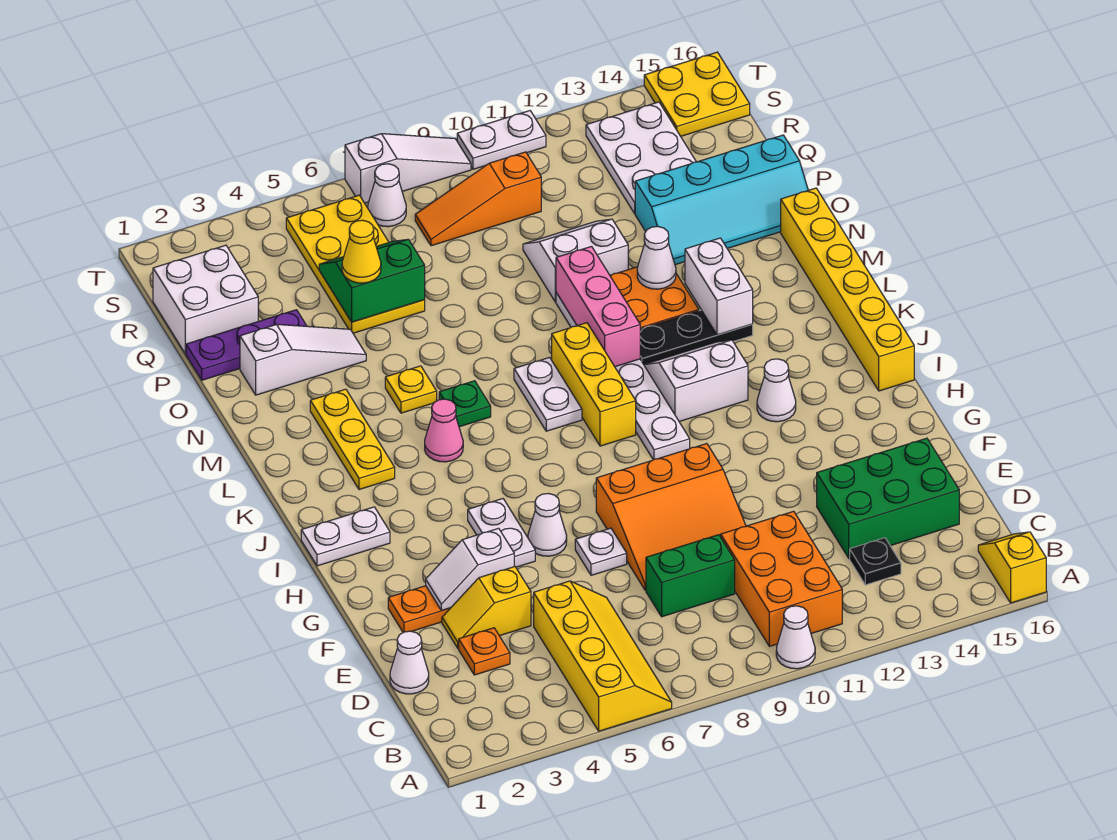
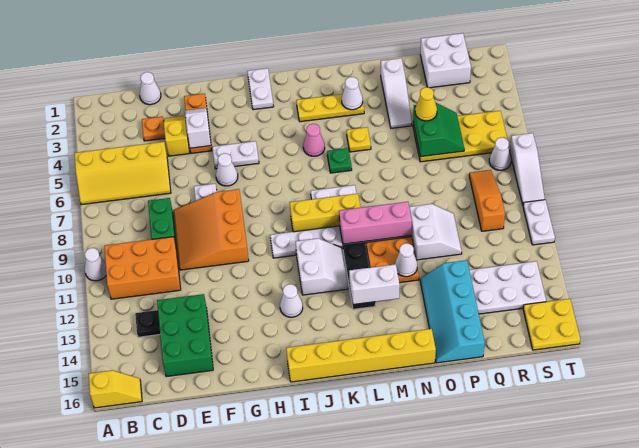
none -> white cone M3 level 2
purple plate P1:P3 level 1 -> none

